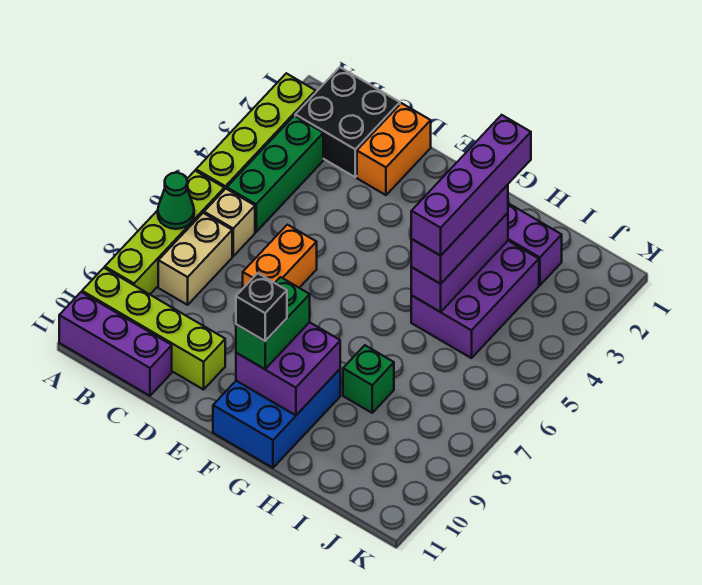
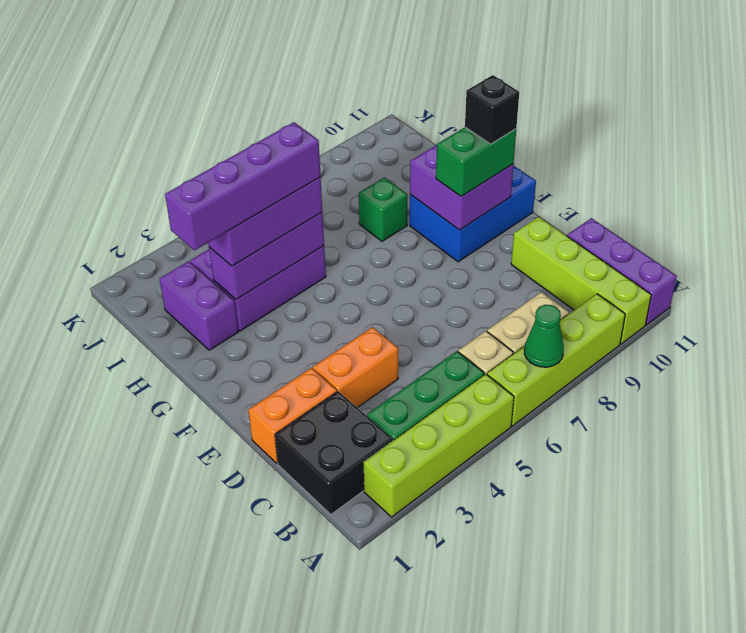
orange brick D6:D7 level 1 -> orange brick D3:D4 level 1

